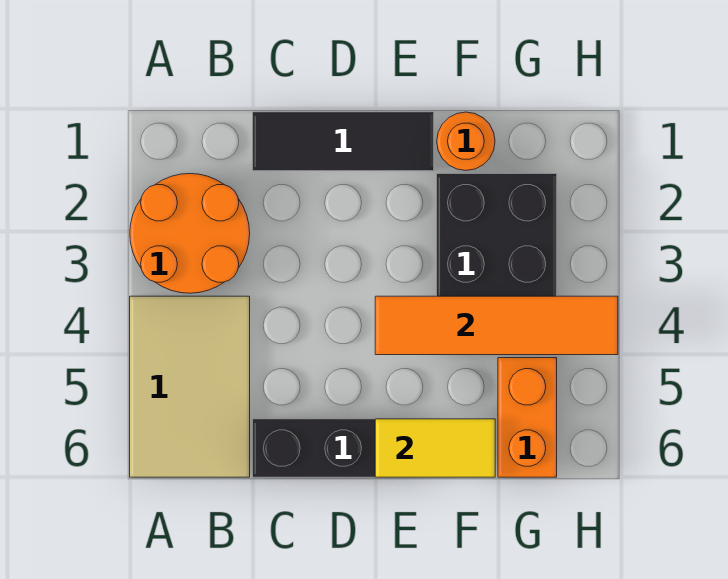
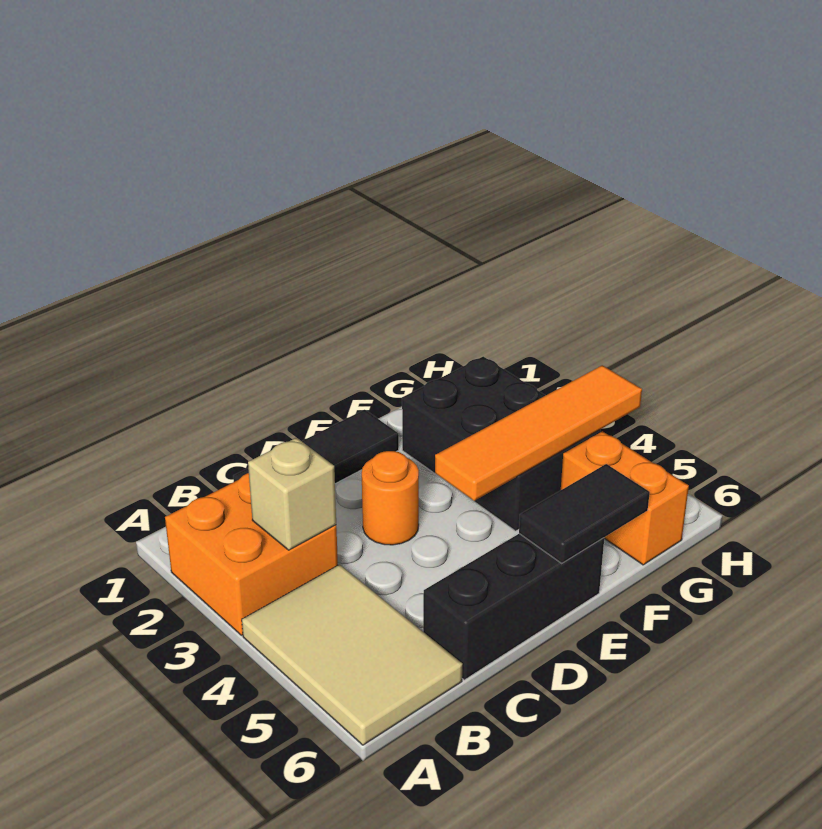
orange round brick A2:B3 level 1 -> orange brick A2:B3 level 1
none -> tan brick B3 level 2
yellow tile E6:F6 level 2 -> black tile E6:F6 level 2
orange round brick F1 level 1 -> orange round brick D3 level 1

